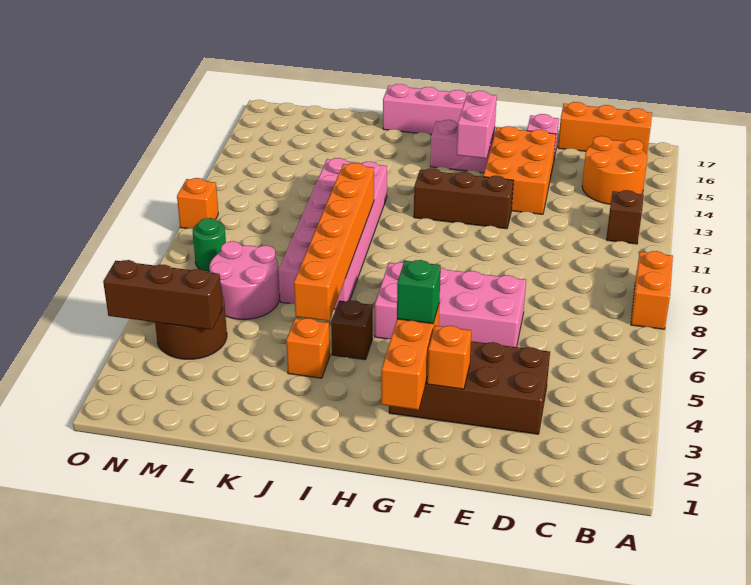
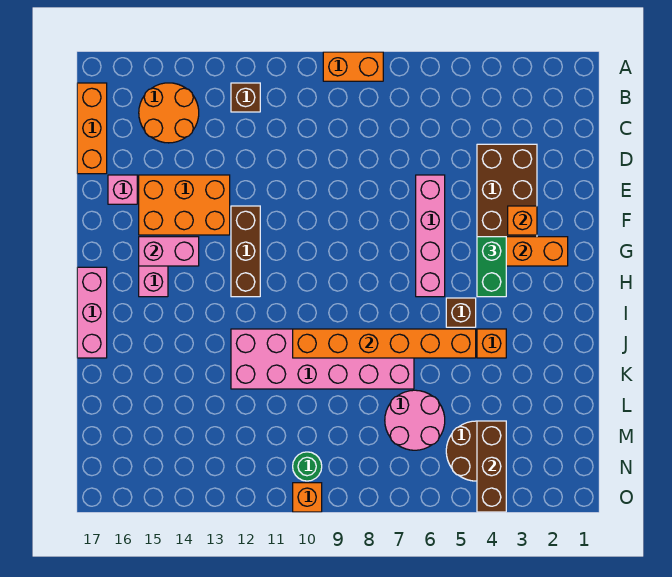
pink brick E6:H7 level 1 -> pink brick E6:H6 level 1
green brick G4 level 3 -> green brick G4:H4 level 3
green round brick N8 level 1 -> green round brick N10 level 1

